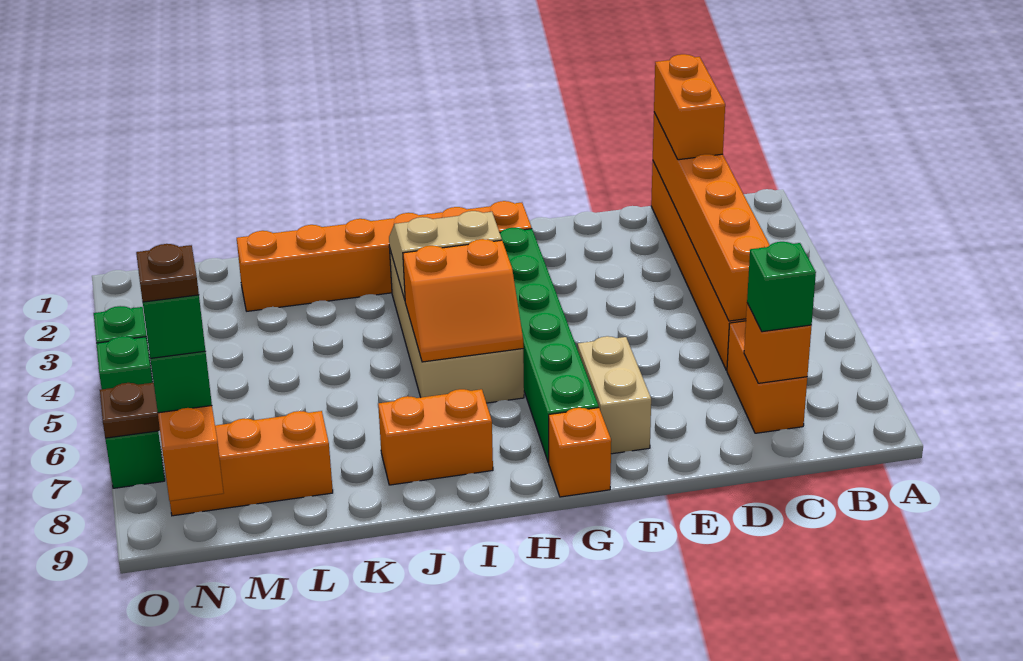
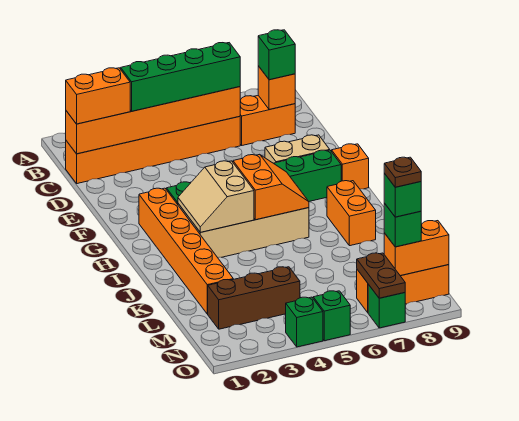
none -> green brick C3:C6 level 3
orange brick L8:N8 level 1 -> orange brick N7:N9 level 1
none -> brown brick M2:M4 level 1

